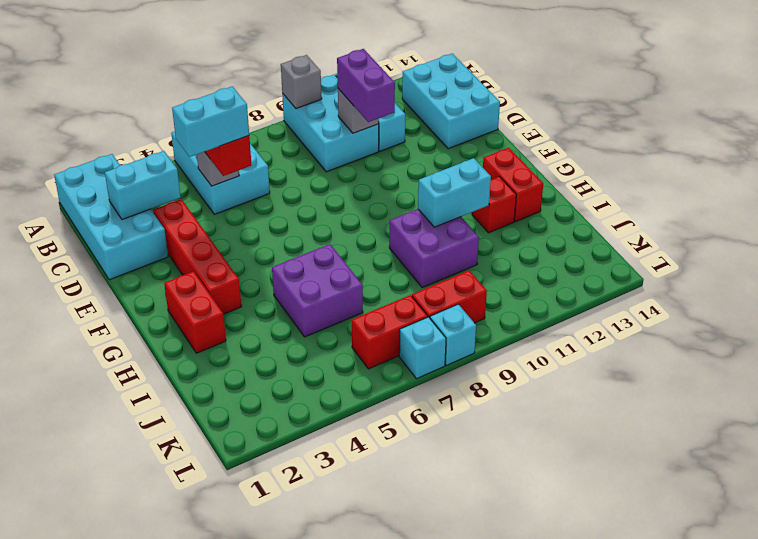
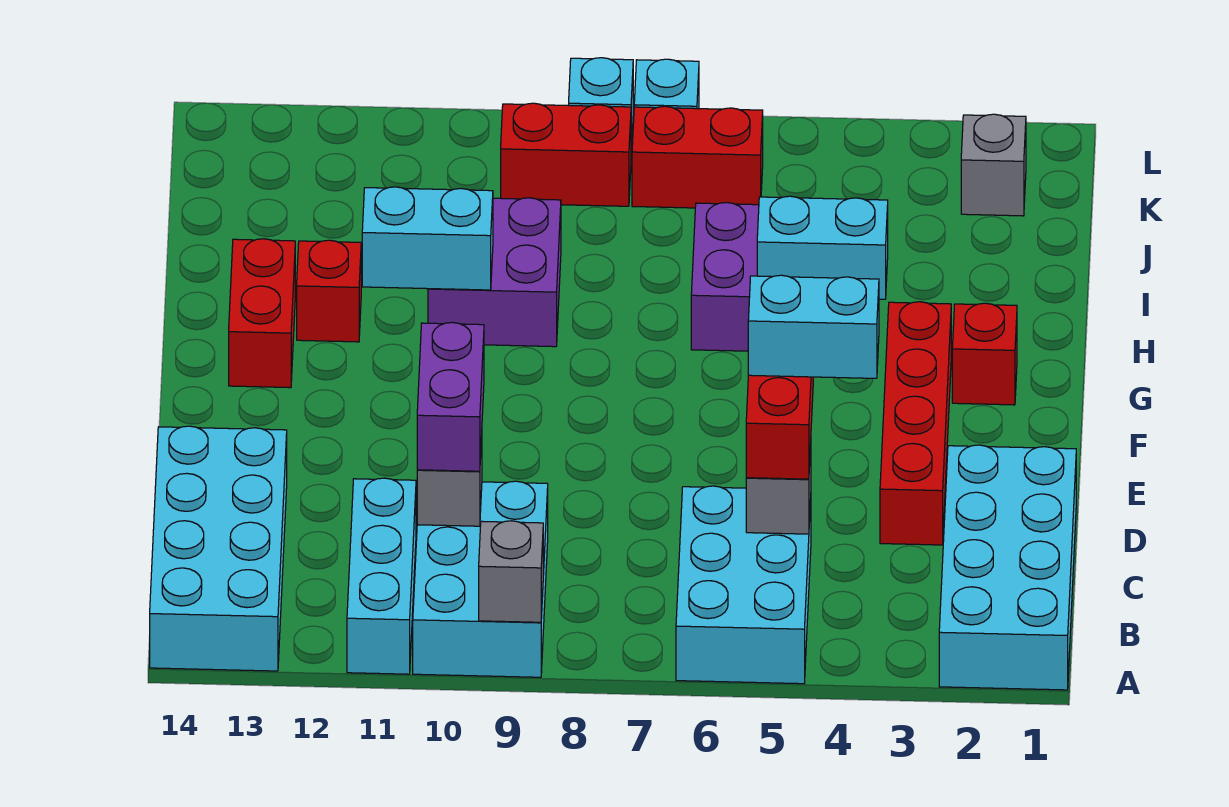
cyan brick B13:D14 level 1 -> cyan brick A13:D14 level 1
cyan brick C2:C3 level 2 -> cyan brick H4:H5 level 2
red brick G2:H2 level 1 -> red brick G2 level 1
none -> grey brick K2 level 1

